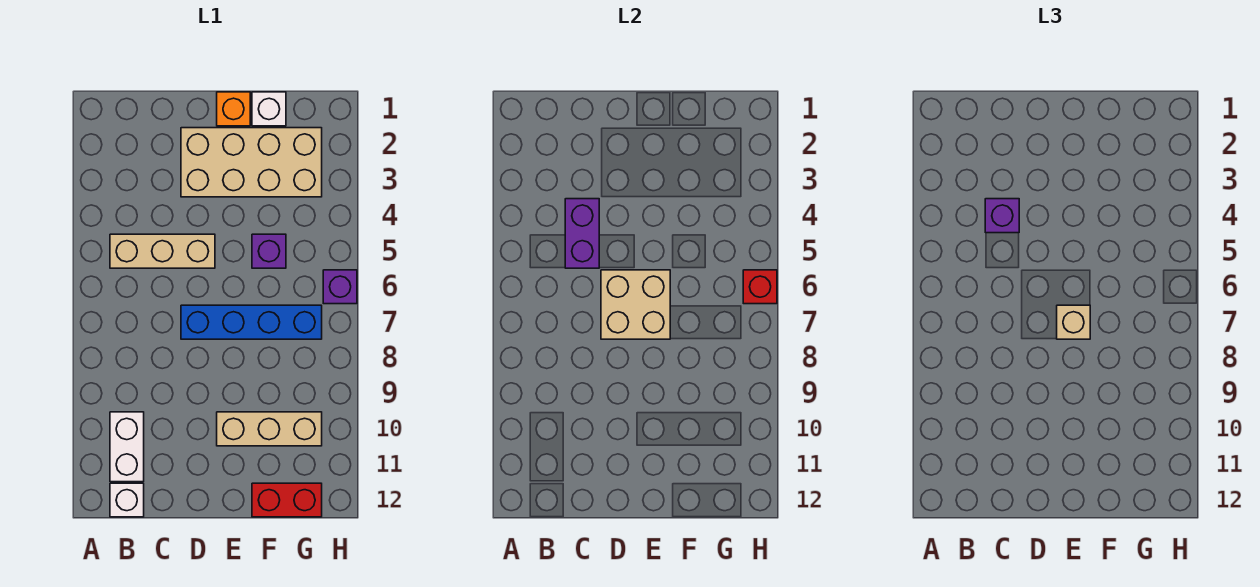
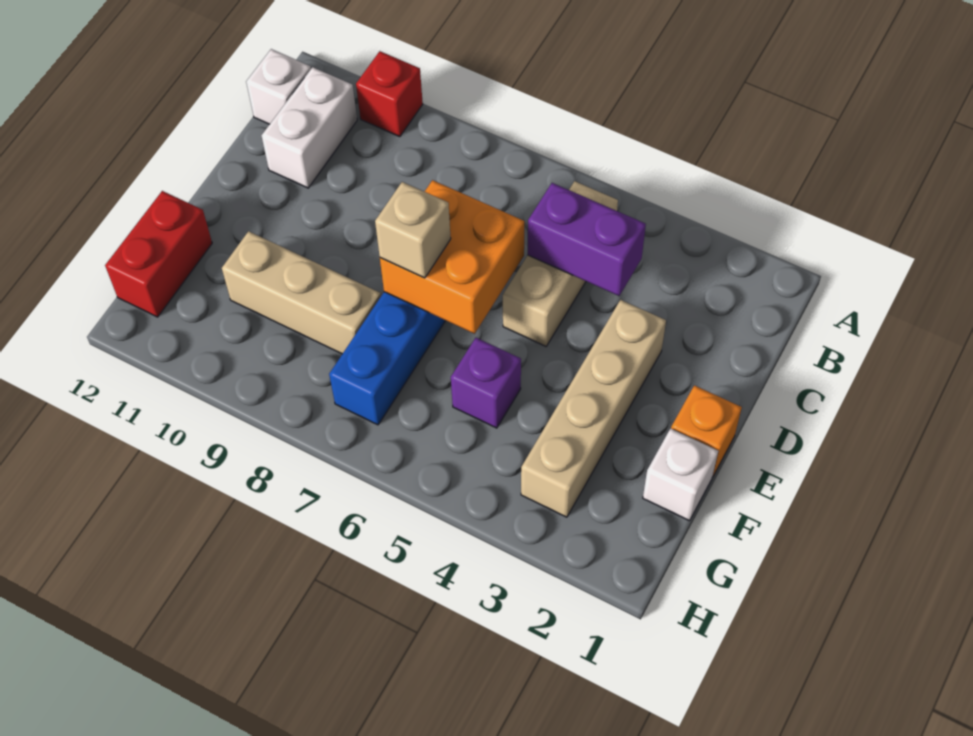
white brick B10:B11 level 1 -> white brick B11:C11 level 1
purple brick C4 level 3 -> none
tan brick D2:G3 level 1 -> tan brick D3:G3 level 1
tan brick D6:E7 level 2 -> orange brick D6:E7 level 2
tan brick E10:G10 level 1 -> tan brick F8:F10 level 1
purple brick H6 level 1 -> none
red brick H6 level 2 -> red brick A10 level 1

